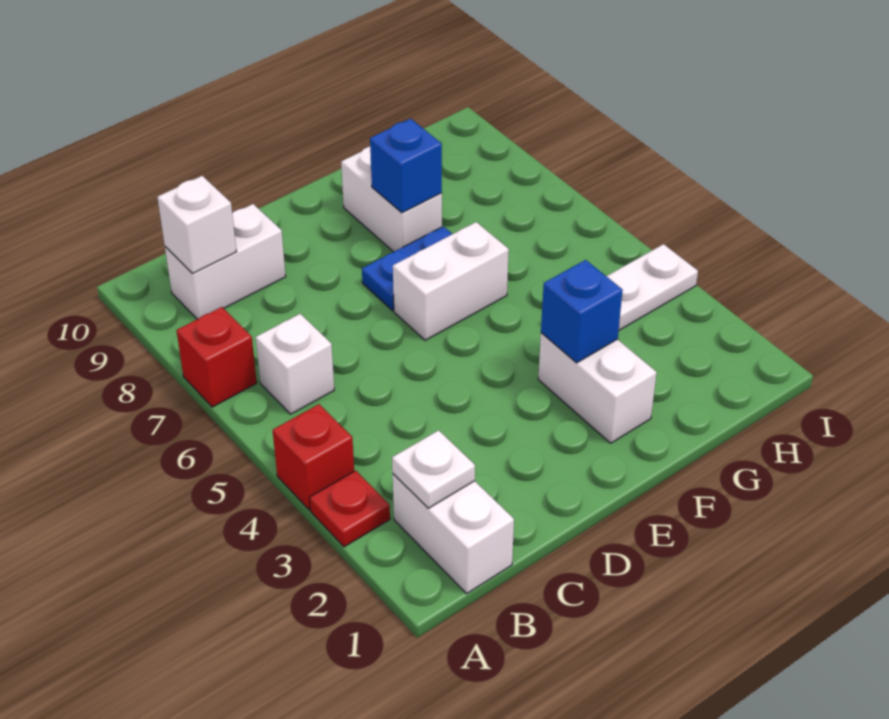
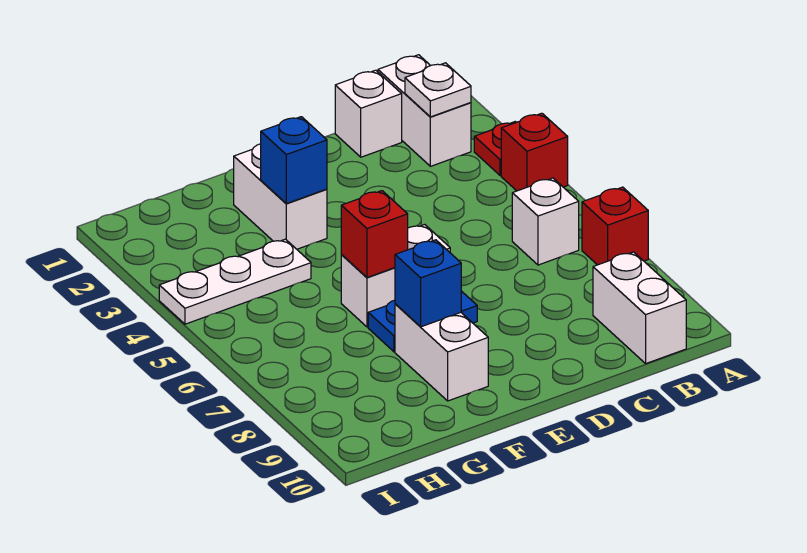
white brick B9:C9 level 1 -> white brick B9:B10 level 1
white brick B9 level 2 -> white brick C1 level 1
none -> red brick F6 level 2

